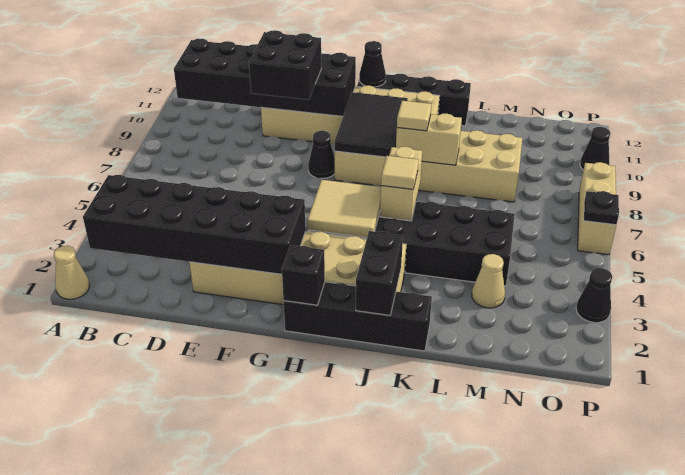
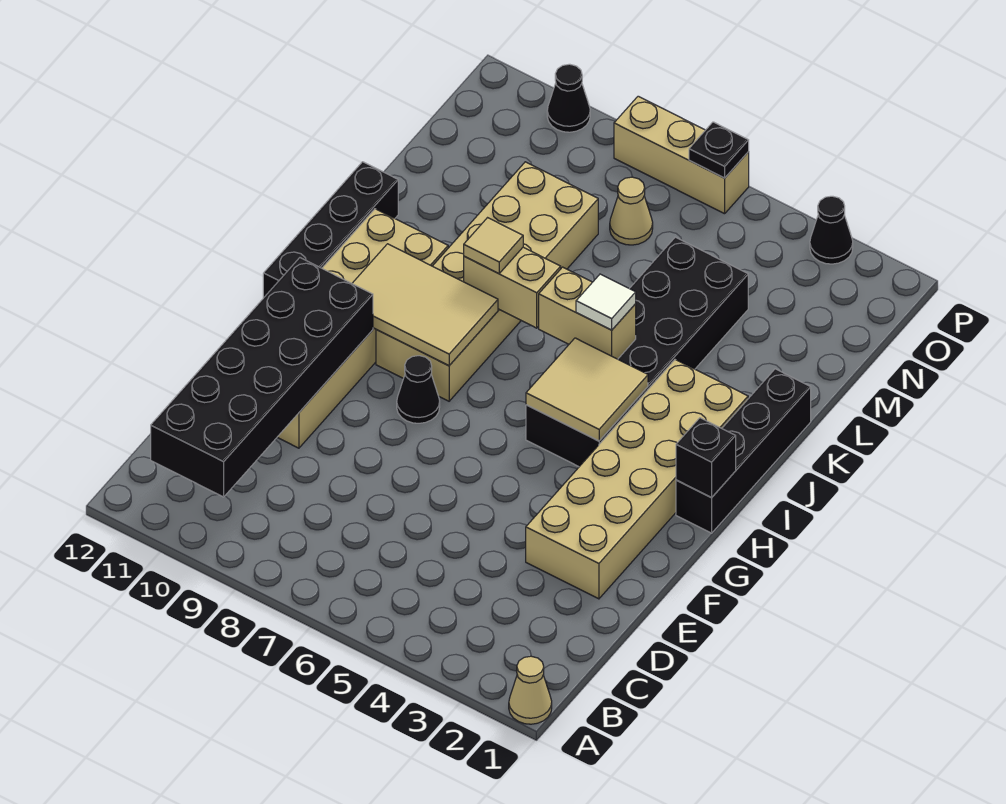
black brick B2:G3 level 2 -> none
black brick E9:F10 level 3 -> none
black tile H8:I10 level 2 -> tan tile H8:I10 level 2
black cone H12 level 2 -> none
black brick J1:J2 level 2 -> none
tan tile J5 level 3 -> white tile J5 level 3
tan brick J8:K8 level 2 -> tan brick J7:J8 level 2
tan cone M3 level 1 -> tan cone N7 level 1

